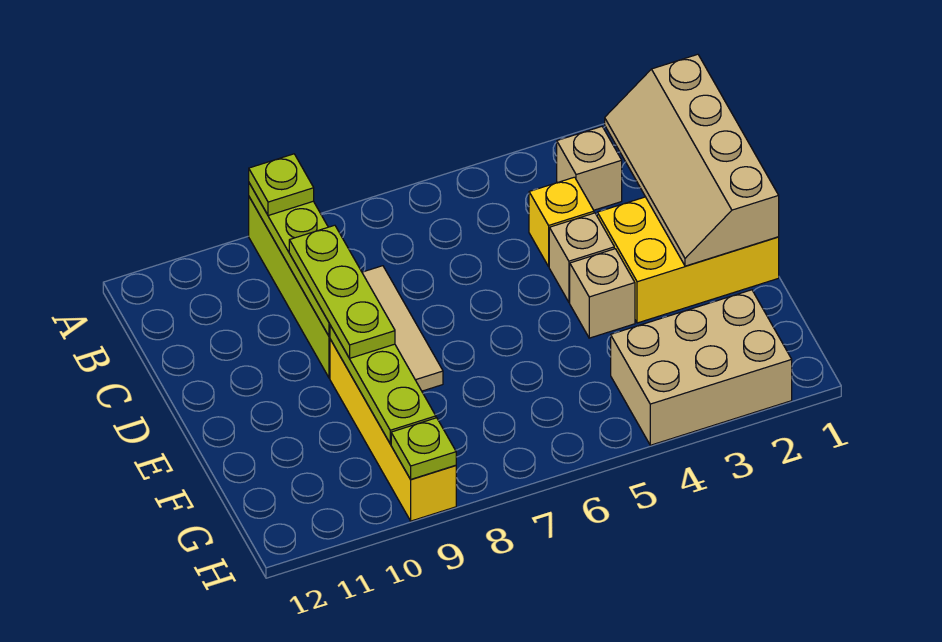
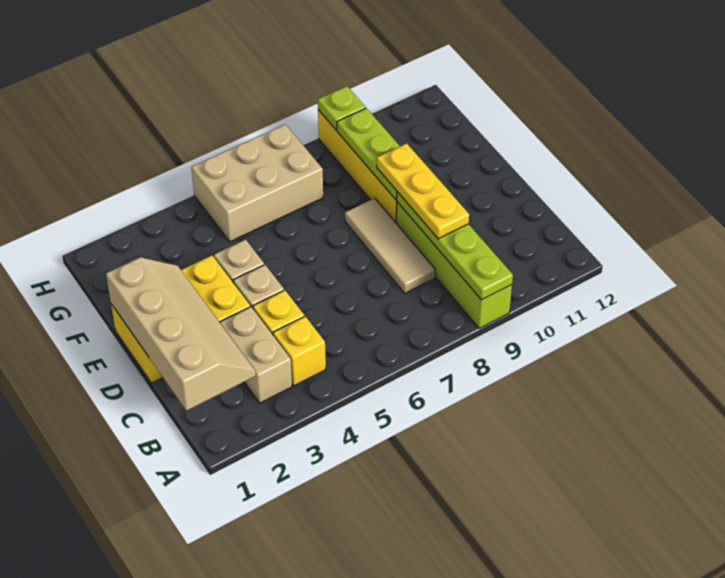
lime plate A9 level 3 -> none
tan brick B3 level 1 -> tan brick B3:C3 level 1
none -> yellow brick B4 level 1
lime plate C9:E9 level 3 -> yellow plate C9:E9 level 3
tan brick G2:H4 level 1 -> tan brick G5:H7 level 1

